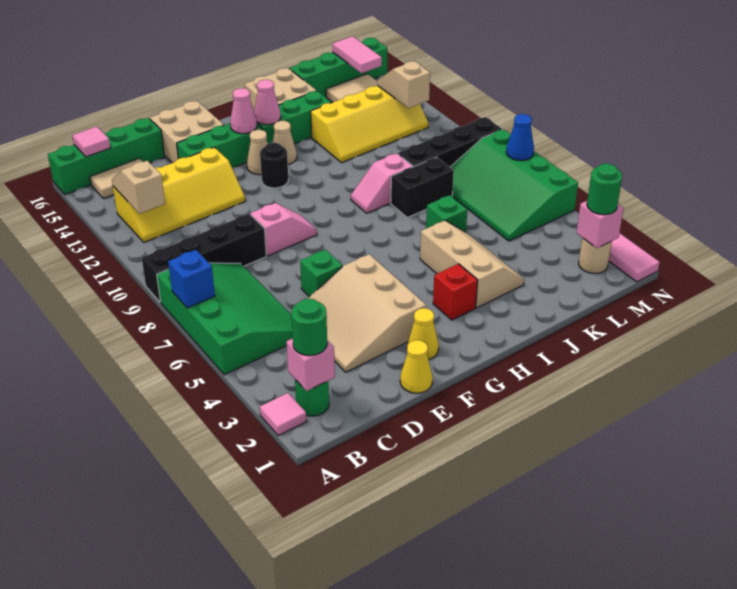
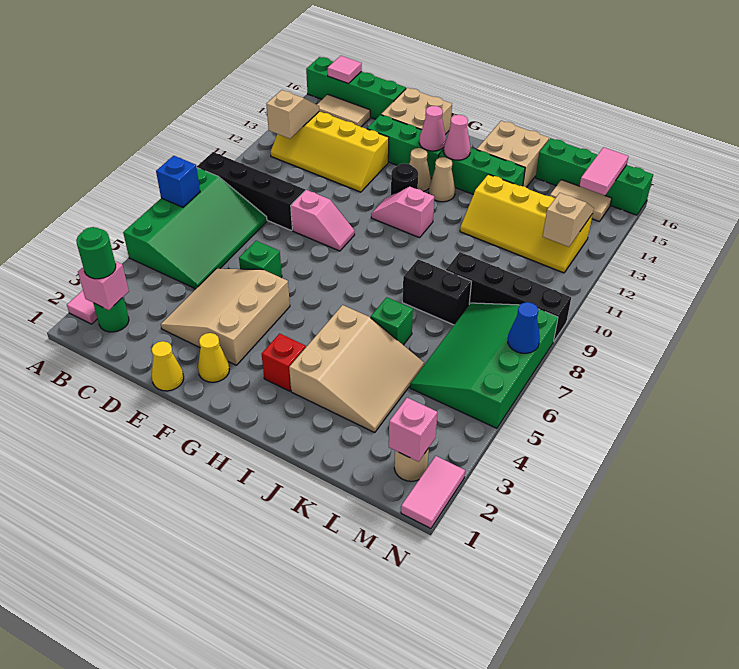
tan slope I3:J5 level 1 top I -> tan slope I3:K5 level 1 top I
pink slope I9:J9 level 1 top J -> pink slope G11:H11 level 1 top H
green round brick M2 level 3 -> none

